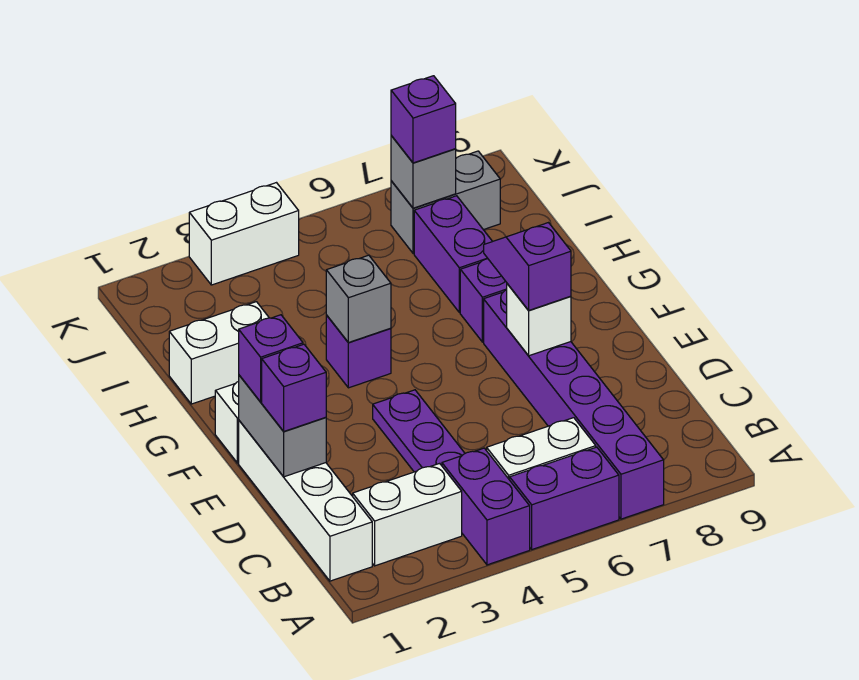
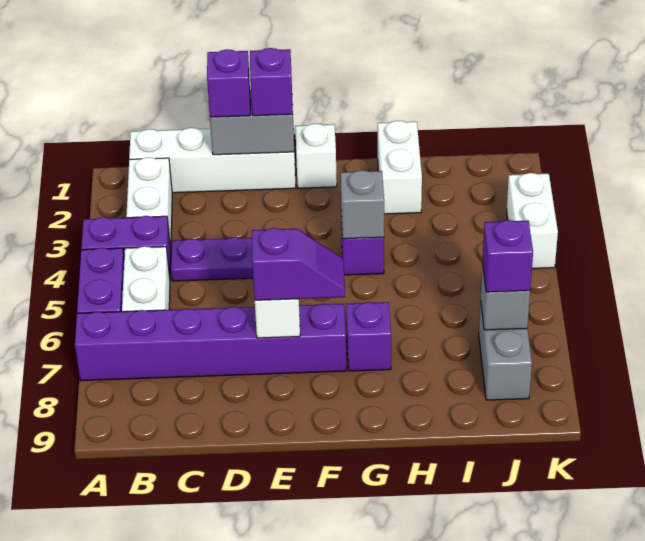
purple brick H7:I7 level 1 -> none

